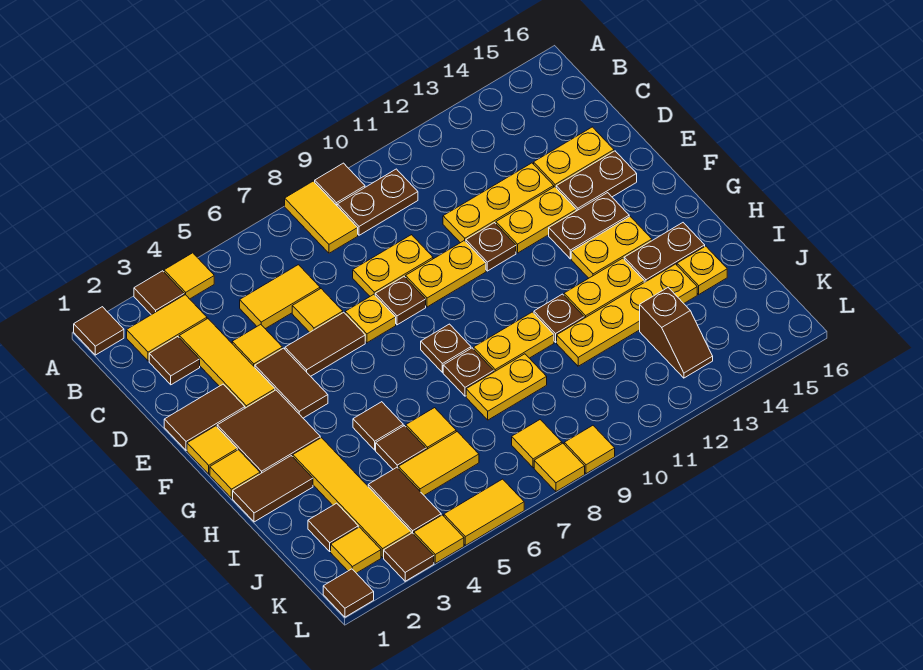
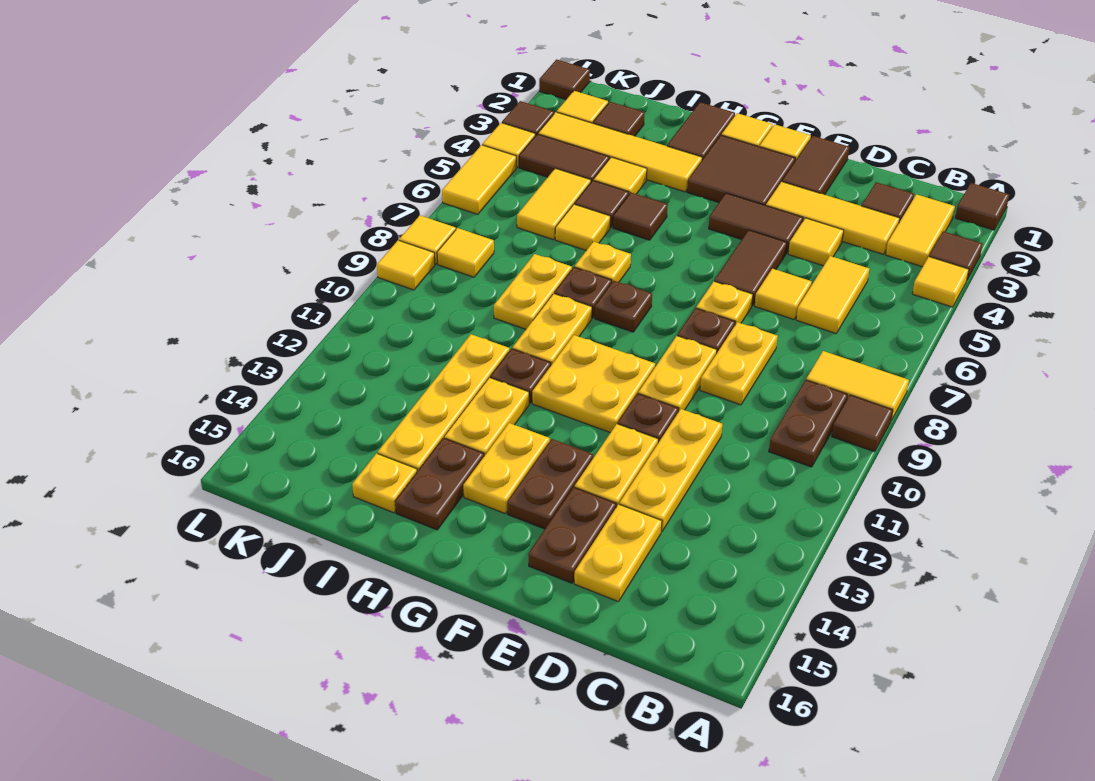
none -> yellow plate F10:G11 level 1
none -> yellow plate H7 level 1
none -> yellow tile I4 level 1
brown slope J13:K13 level 1 top J -> none

